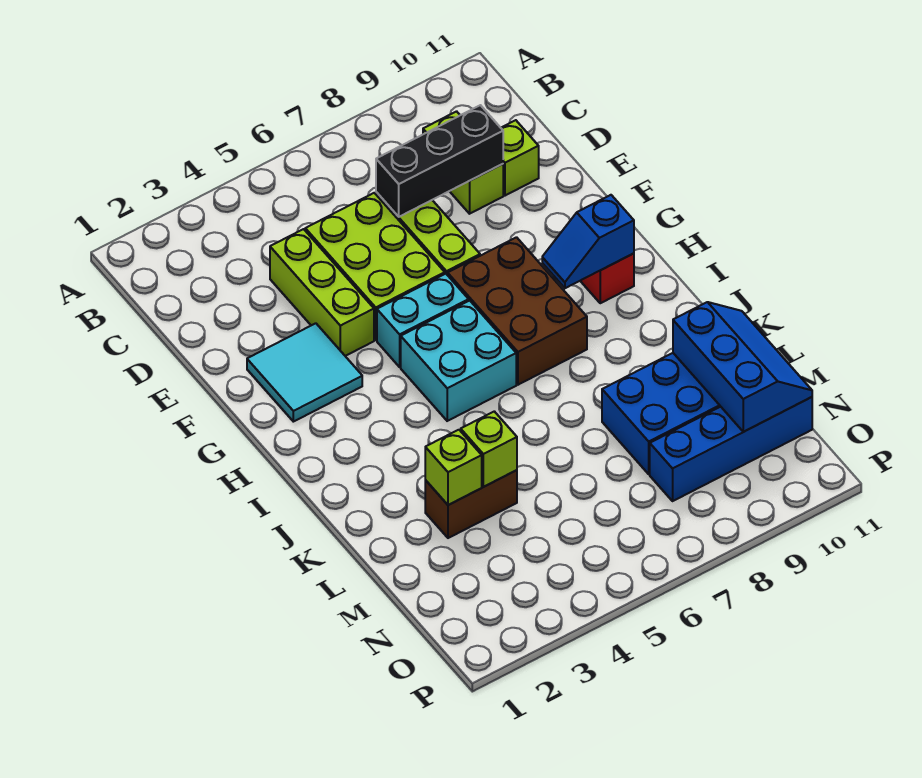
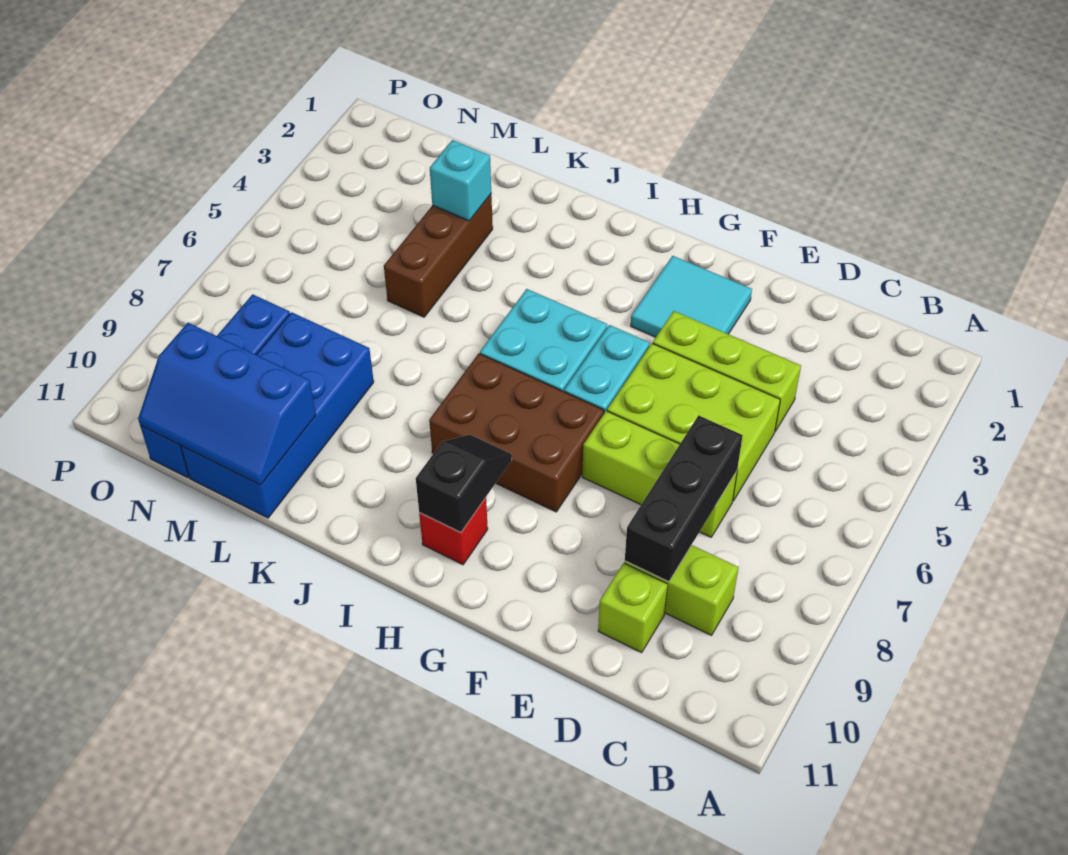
blue slope H9:H10 level 2 top 10 -> black slope H9:H10 level 2 top 10
brown brick L3:L4 level 1 -> brown brick L3:L5 level 1
lime brick L3 level 2 -> cyan brick L3 level 2
lime brick L4 level 2 -> none

